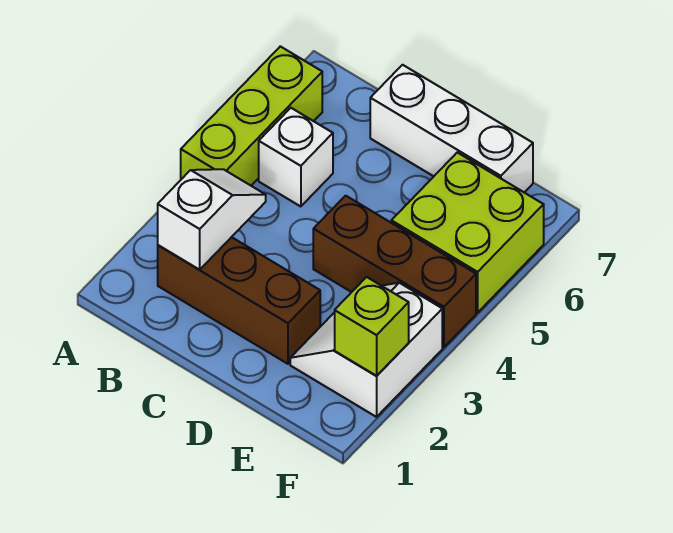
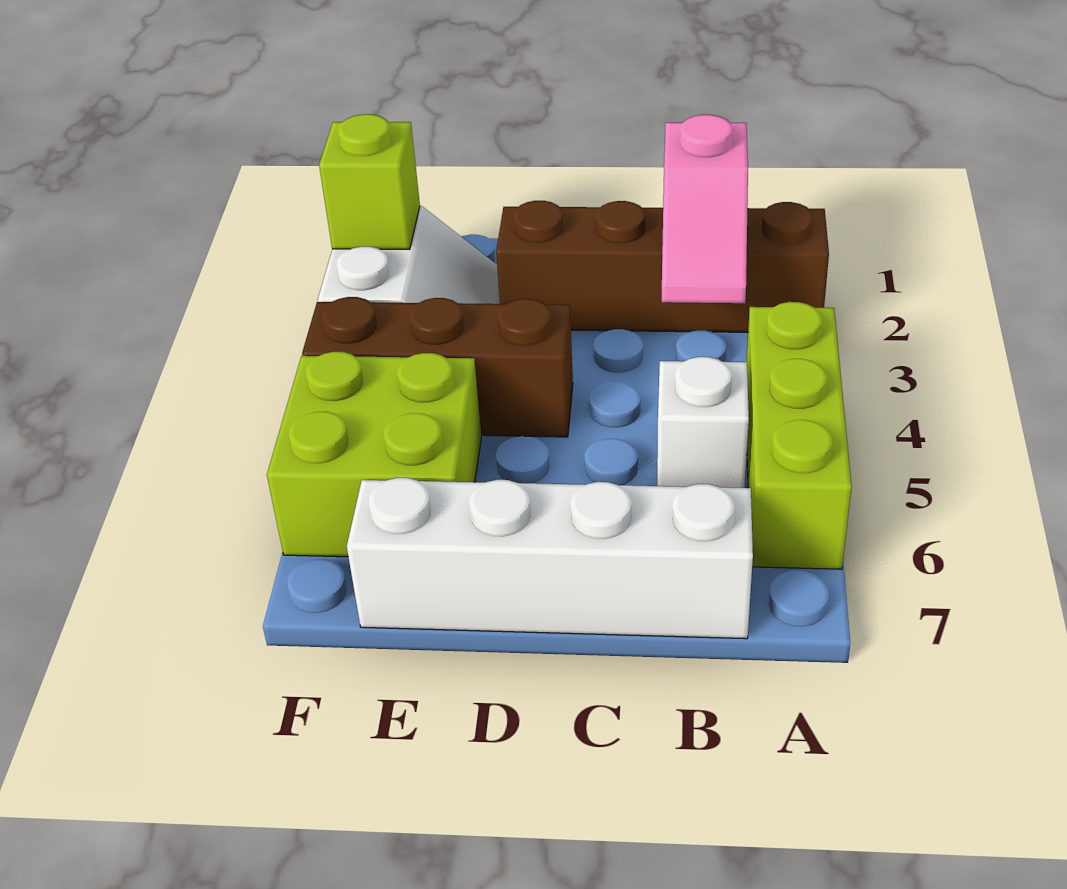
brown brick B2:D2 level 1 -> brown brick A2:D2 level 1
white slope B2:B3 level 2 top 2 -> pink slope B2:B3 level 2 top 2
white brick C7:E7 level 1 -> white brick B7:E7 level 1

